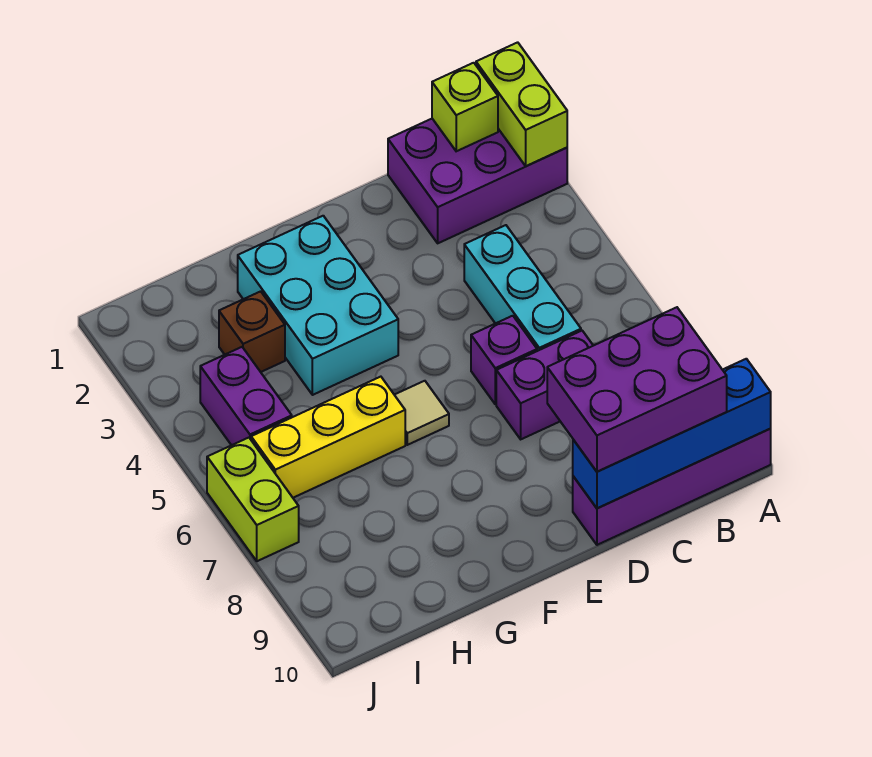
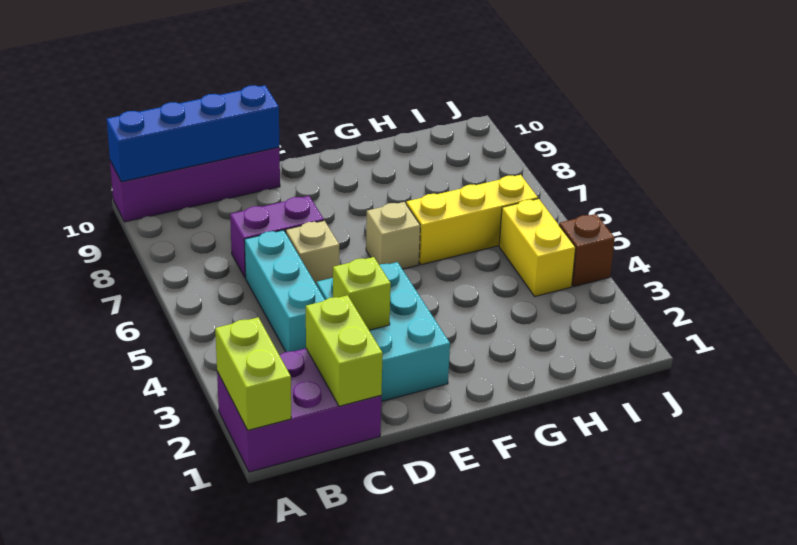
lime brick B1 level 2 -> lime brick D3 level 2
purple brick B9:D10 level 3 -> none
purple brick D6 level 1 -> tan brick D6 level 1
cyan brick F2:G4 level 1 -> cyan brick D2:E4 level 1
tan tile F6 level 1 -> tan brick F6 level 1
brown brick H3 level 1 -> brown brick J4 level 1
purple brick I4:I5 level 1 -> yellow brick I4:I5 level 1
lime brick J6:J7 level 1 -> lime brick C1:C2 level 2

